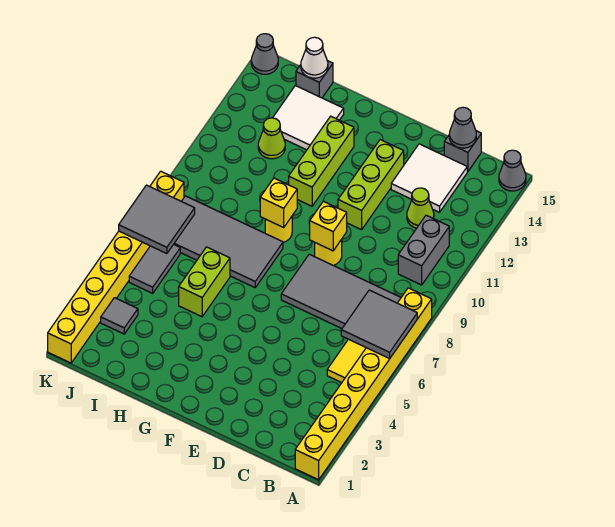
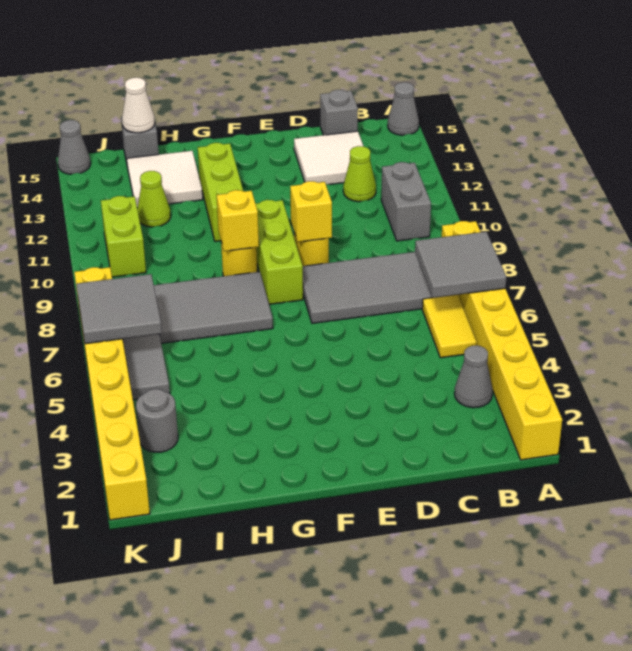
grey cone C15 level 2 -> grey cone B3 level 1
lime brick E11:E13 level 1 -> lime brick F8:F10 level 1
lime brick H5:H6 level 1 -> lime brick J10:J11 level 1
grey tile J3 level 1 -> grey round brick J3 level 1

